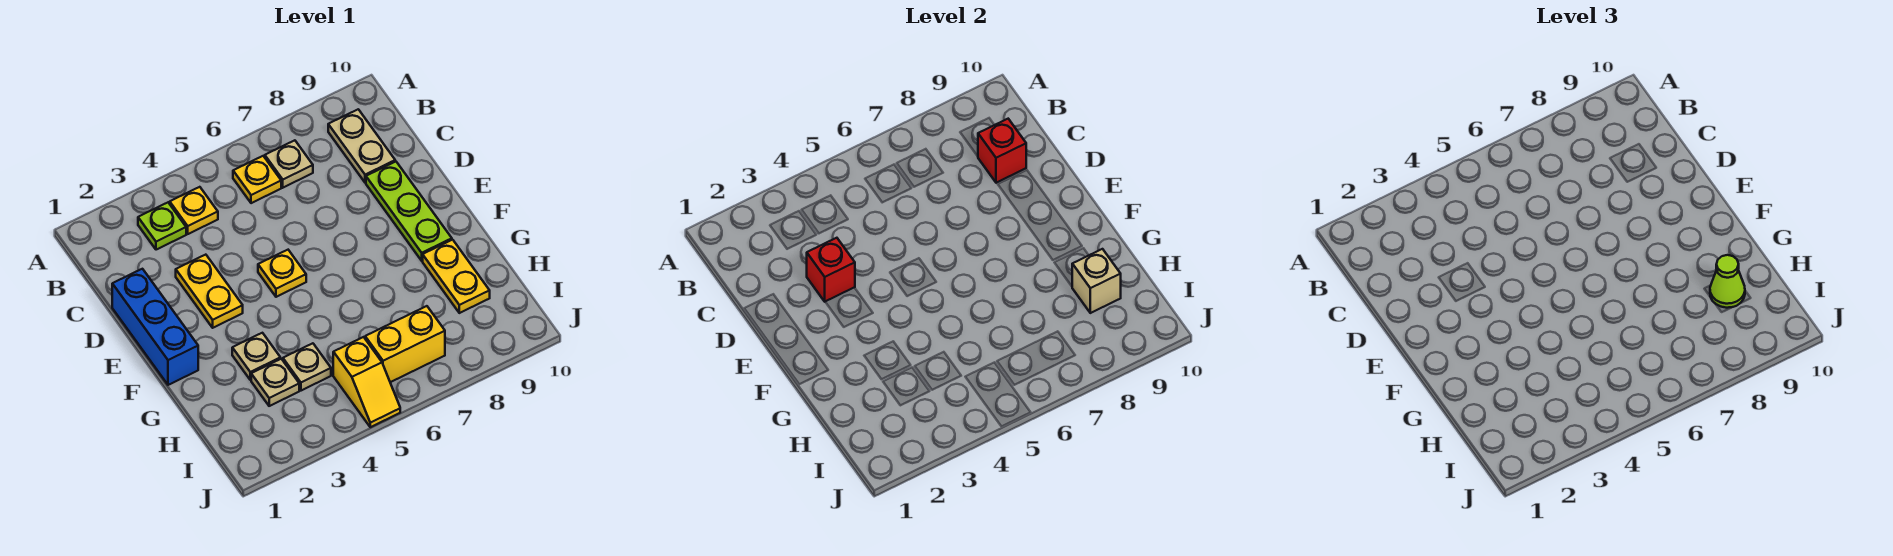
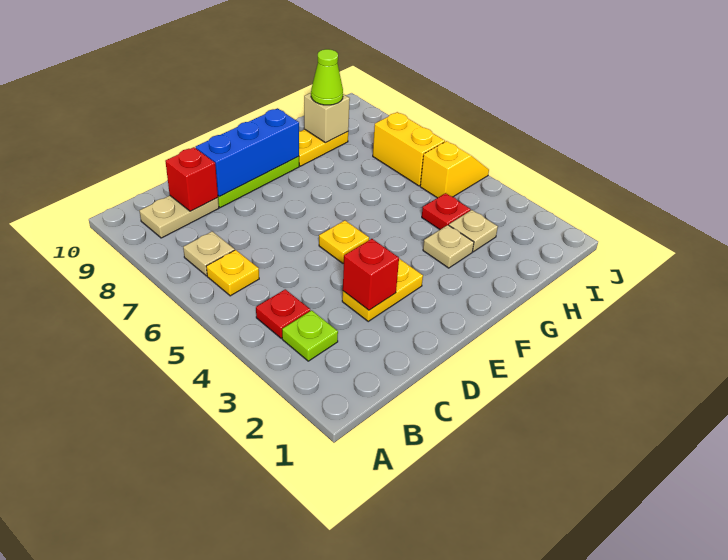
yellow plate B4 level 1 -> red plate B4 level 1
blue brick D1:F1 level 1 -> blue brick D9:F9 level 2
tan plate H4 level 1 -> red plate H4 level 1

